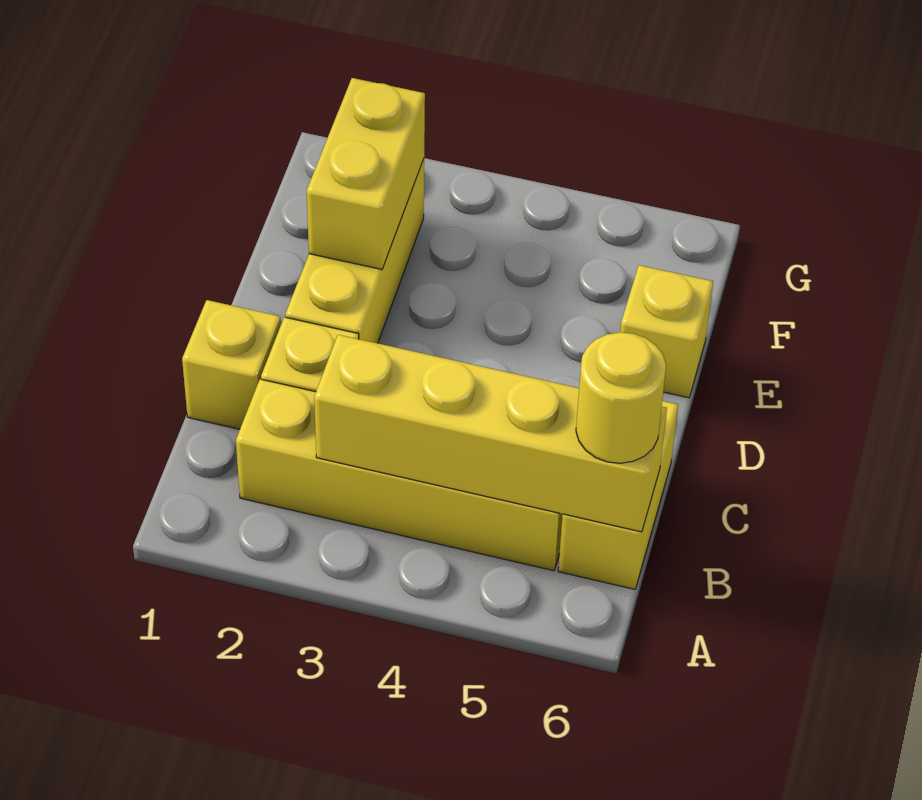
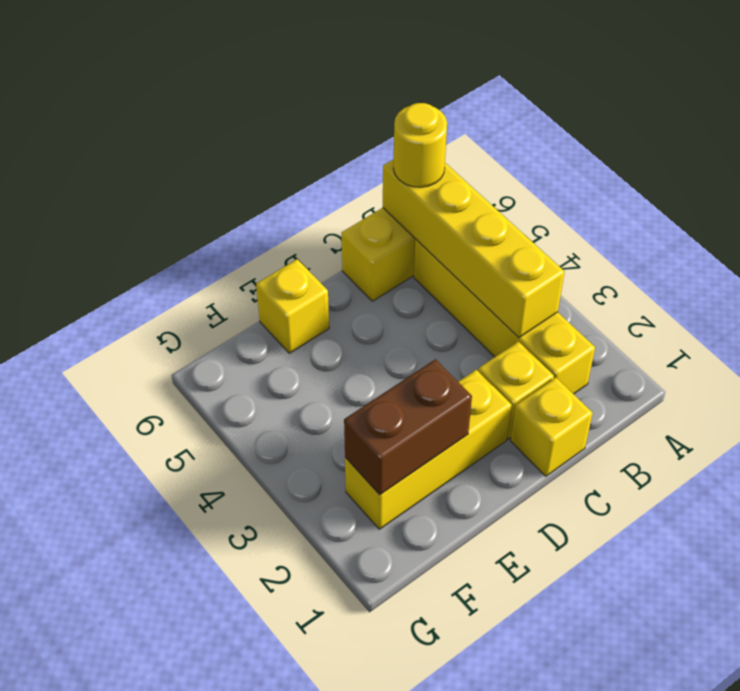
yellow brick E2:F2 level 2 -> brown brick E2:F2 level 2

